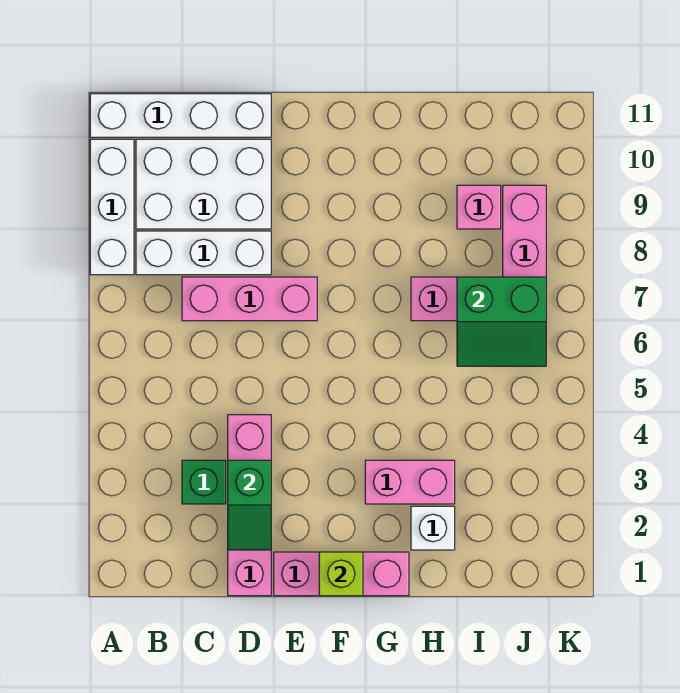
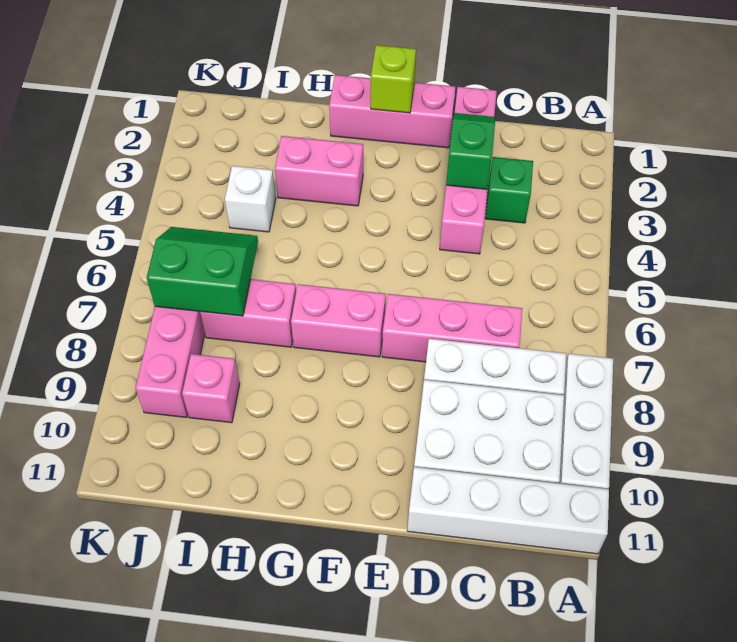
none -> pink brick F7:G7 level 1
white brick H2 level 1 -> white brick I4 level 1

